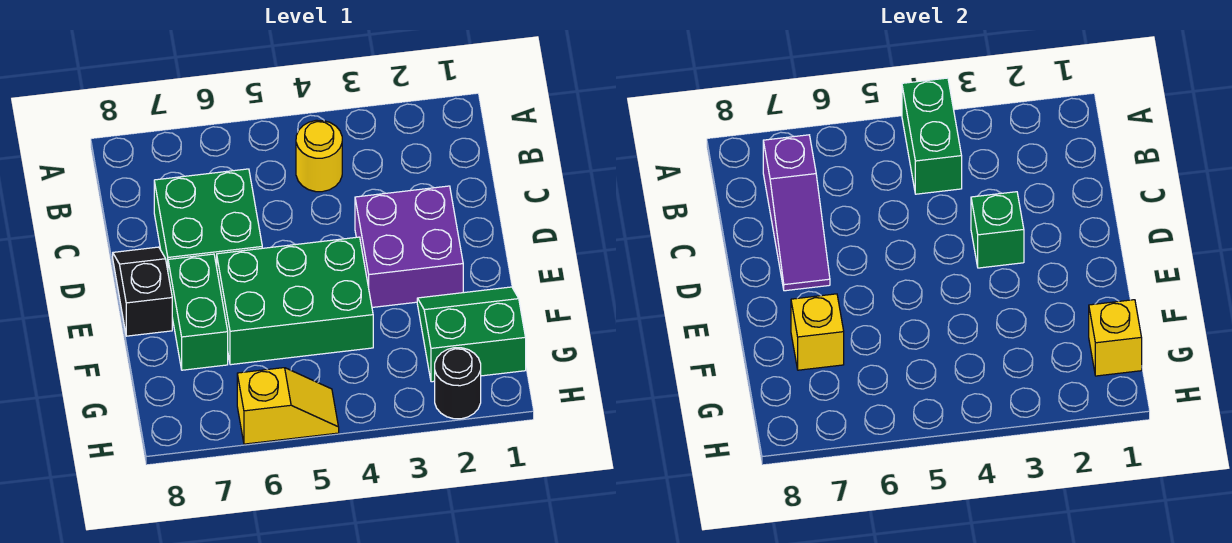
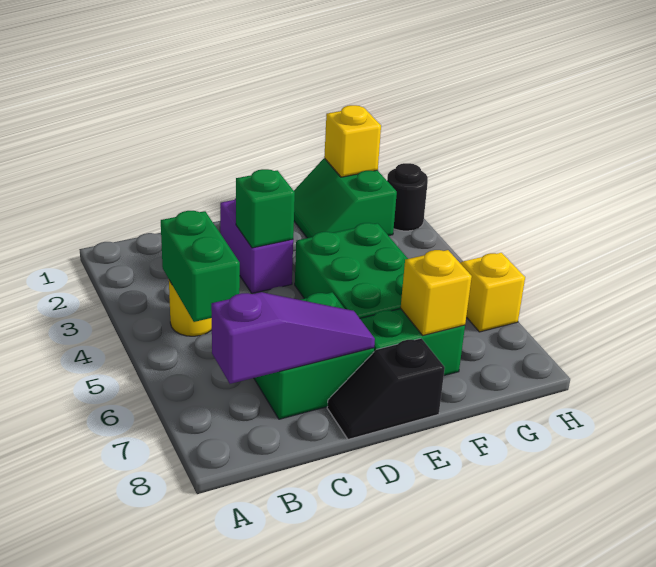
green brick A4:B4 level 2 -> green brick B4:B5 level 2
purple brick D2:E3 level 1 -> purple brick D2:D3 level 1

